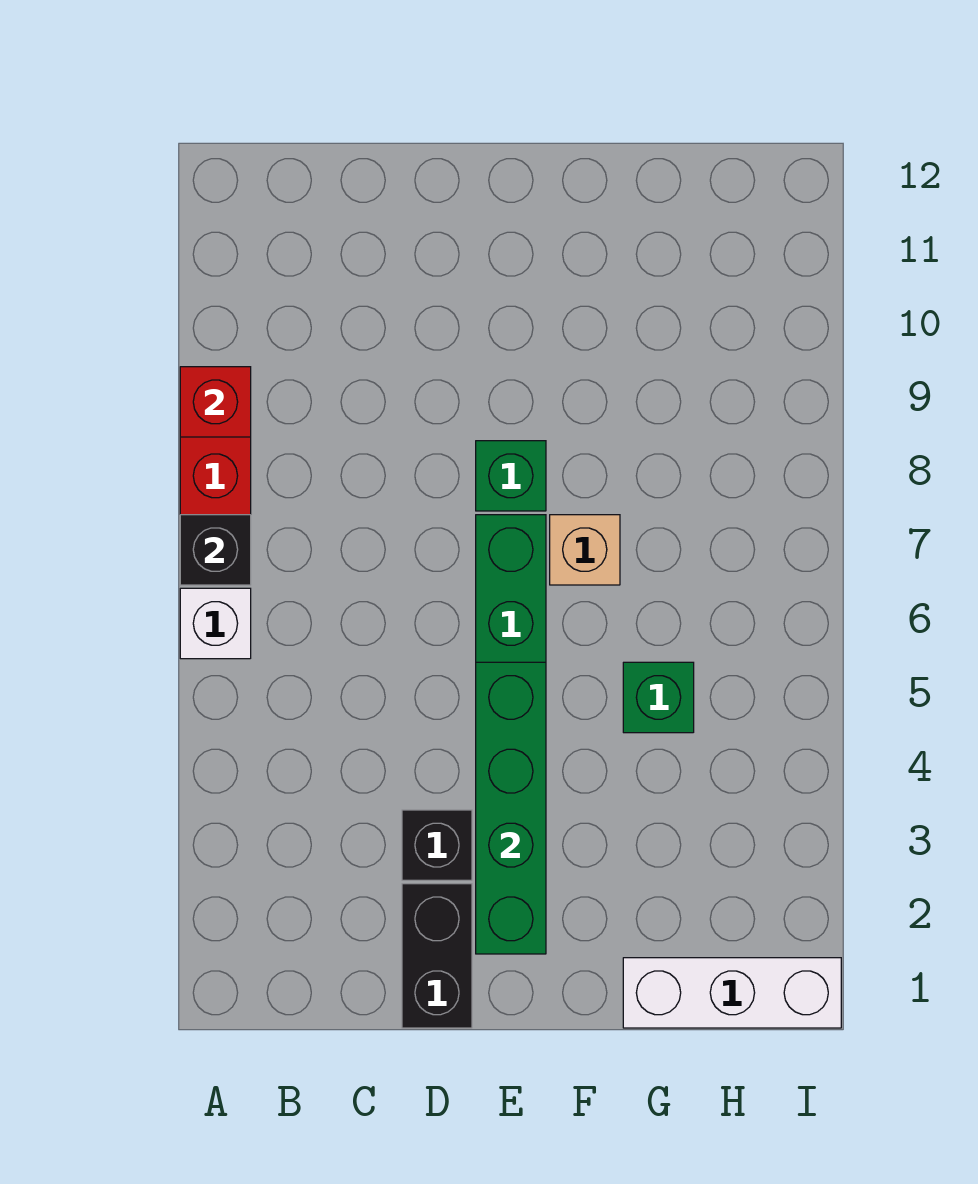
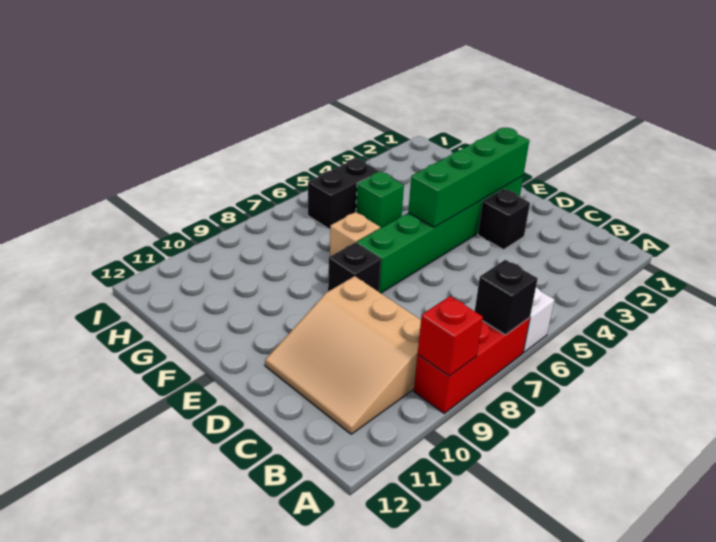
none -> tan slope B9:D11 level 1 top 9
black brick D1:D2 level 1 -> black brick H5:H6 level 1
green brick E8 level 1 -> black brick E8 level 1
white brick G1:I1 level 1 -> none

